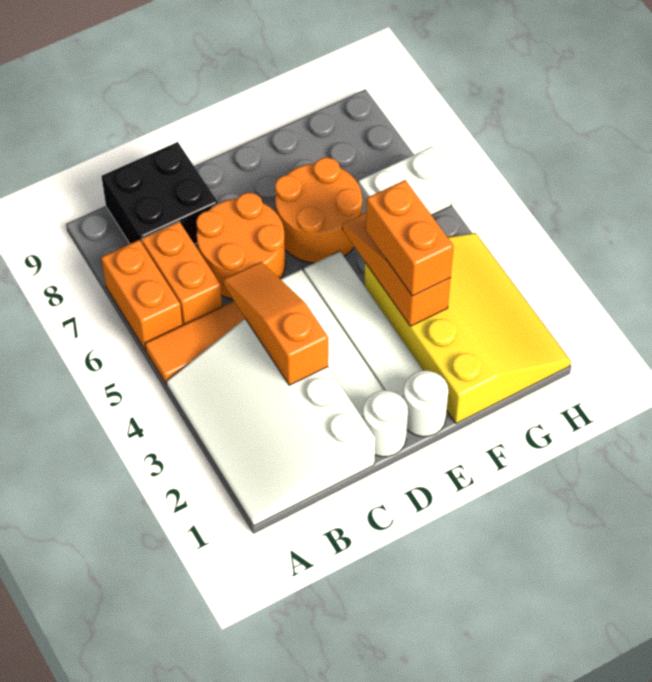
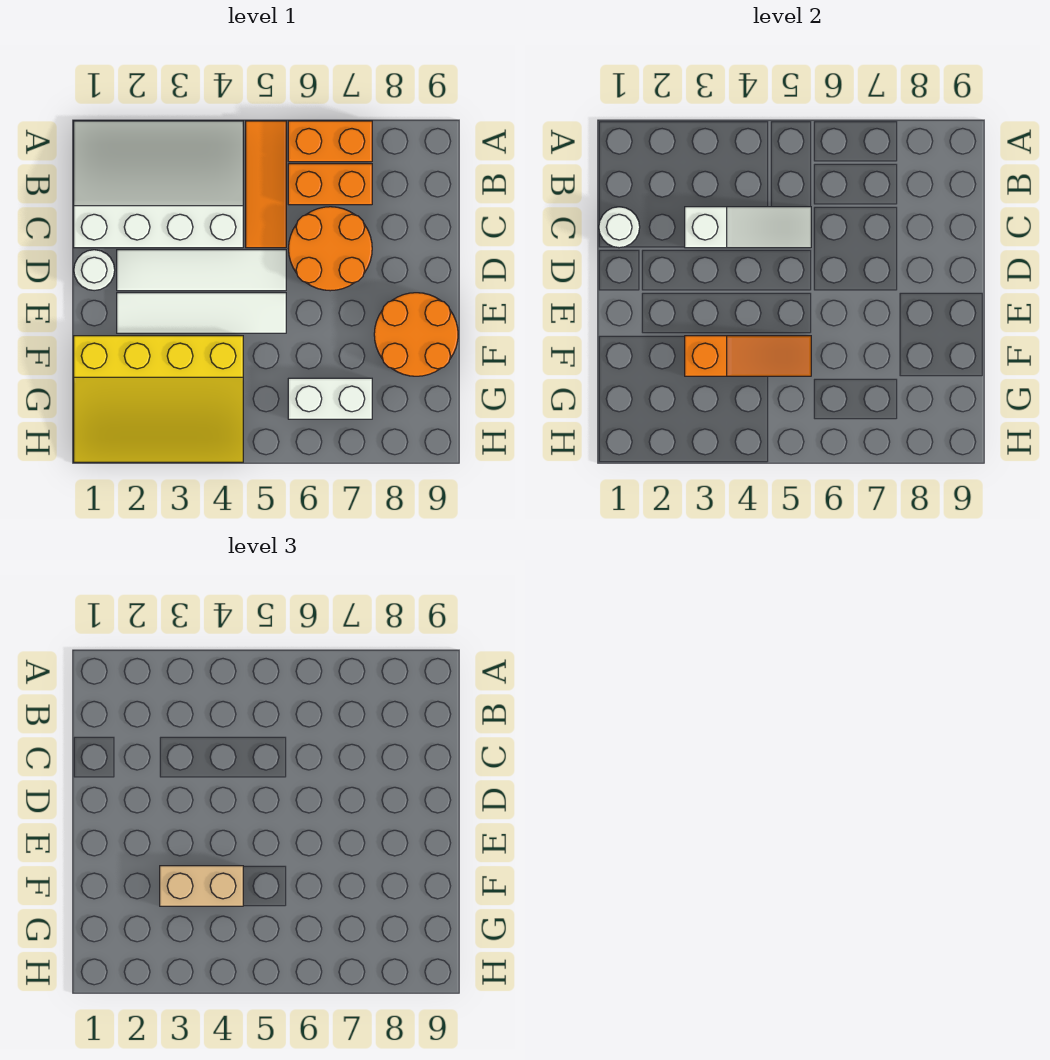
black brick B8:C9 level 1 -> none
orange slope C3:C5 level 2 top 3 -> white slope C3:C5 level 2 top 3
white round brick E1 level 1 -> white round brick C1 level 2
orange round brick E6:F7 level 1 -> orange round brick E8:F9 level 1
orange brick F3:F4 level 3 -> tan brick F3:F4 level 3
white brick G6:H6 level 1 -> white brick G6:G7 level 1

